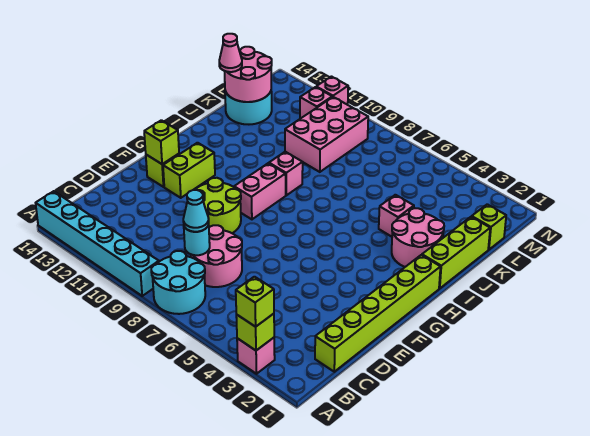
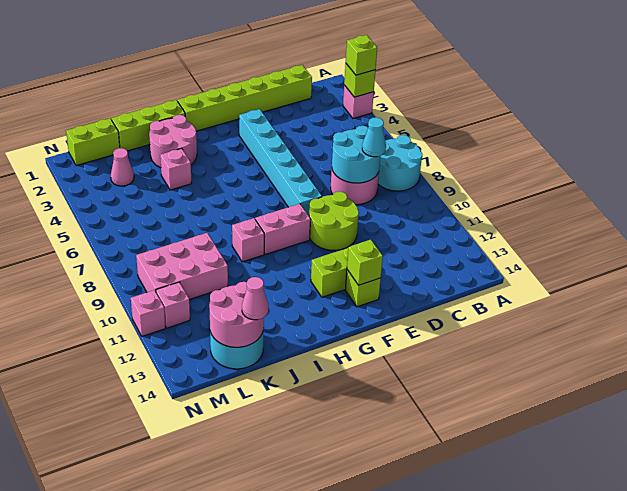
cyan brick A9:A14 level 1 -> cyan brick F3:F8 level 1
cyan round brick C8 level 2 -> cyan round brick C7:D8 level 2
lime brick L1 level 1 -> lime brick L1:M1 level 1
none -> pink cone L3 level 1

